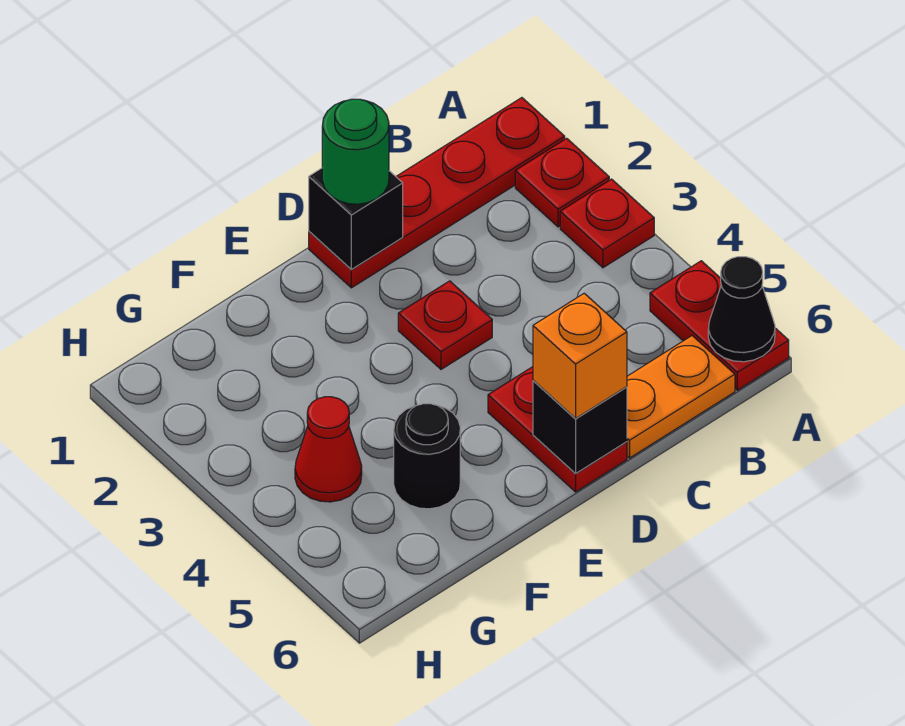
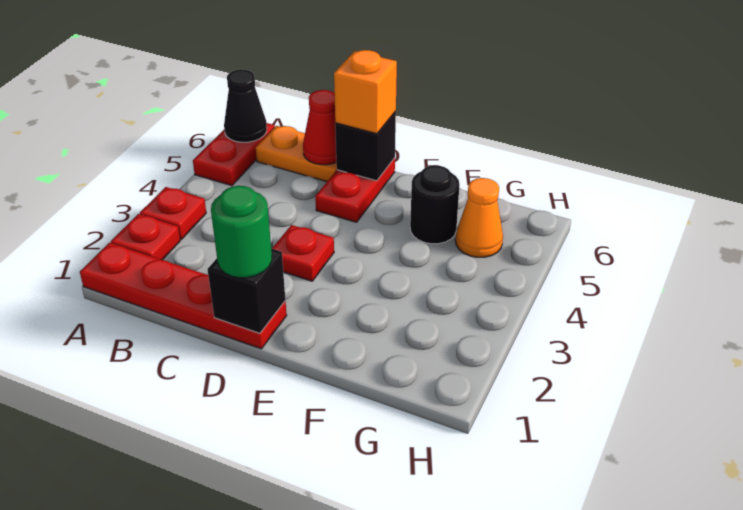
red cone G4 level 1 -> red cone C6 level 2
none -> orange cone G5 level 1

